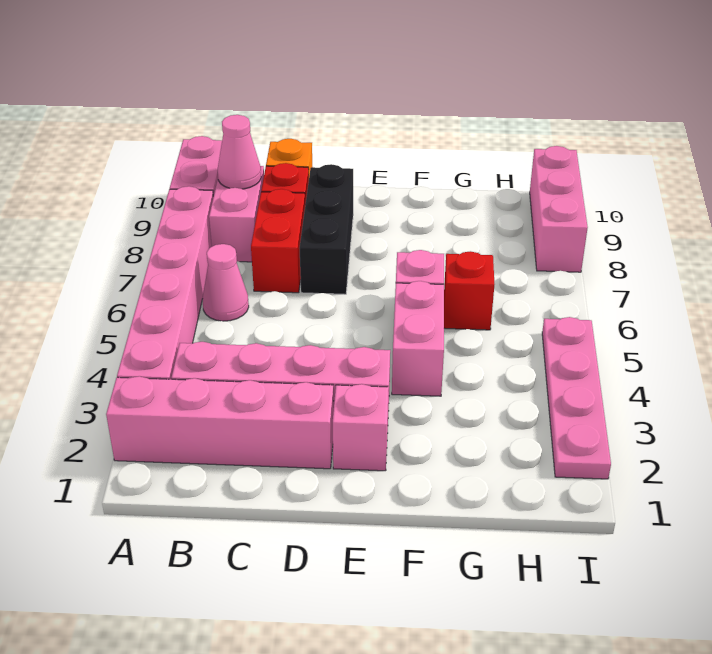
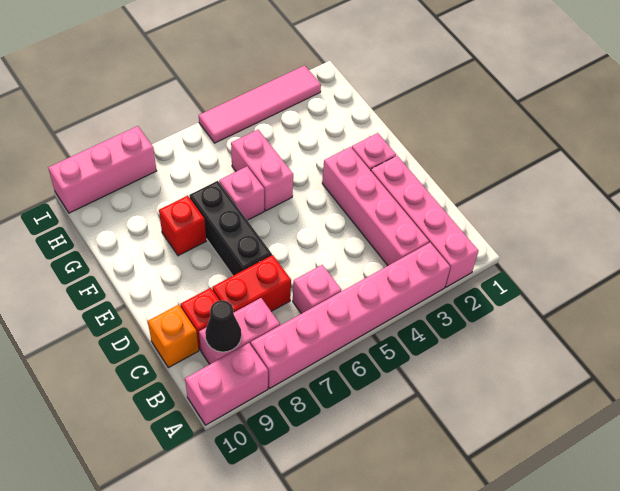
pink cone B6 level 1 -> pink brick B6 level 1
pink cone B9 level 2 -> black cone B9 level 2
black brick D7:D9 level 1 -> black brick D7:F7 level 1
pink brick F4:F5 level 1 -> pink brick F5:G5 level 1
red brick G6 level 1 -> red brick F8 level 1
pink plate I2:I5 level 1 -> pink tile I2:I5 level 1

